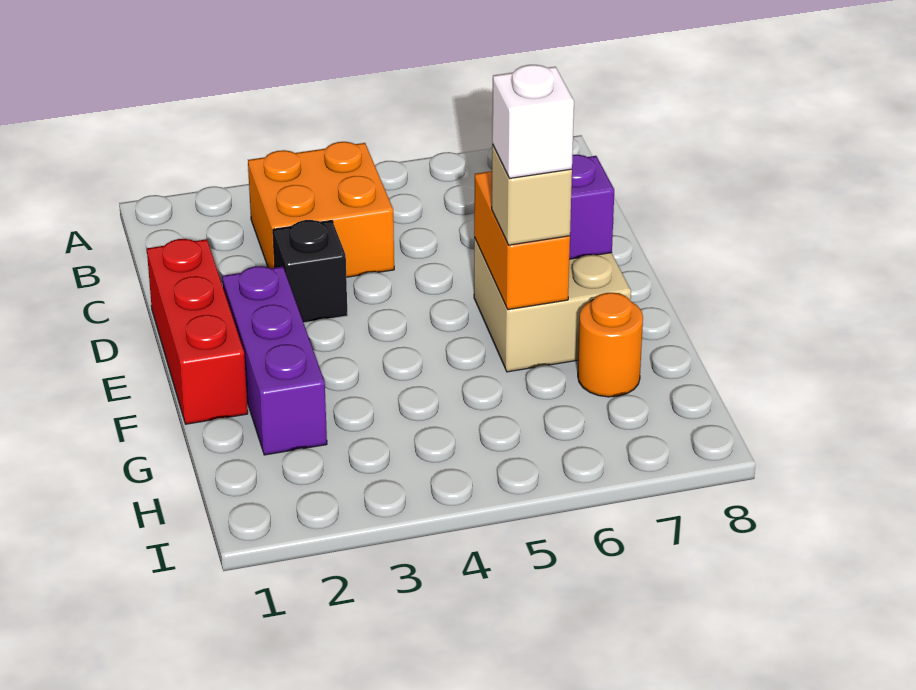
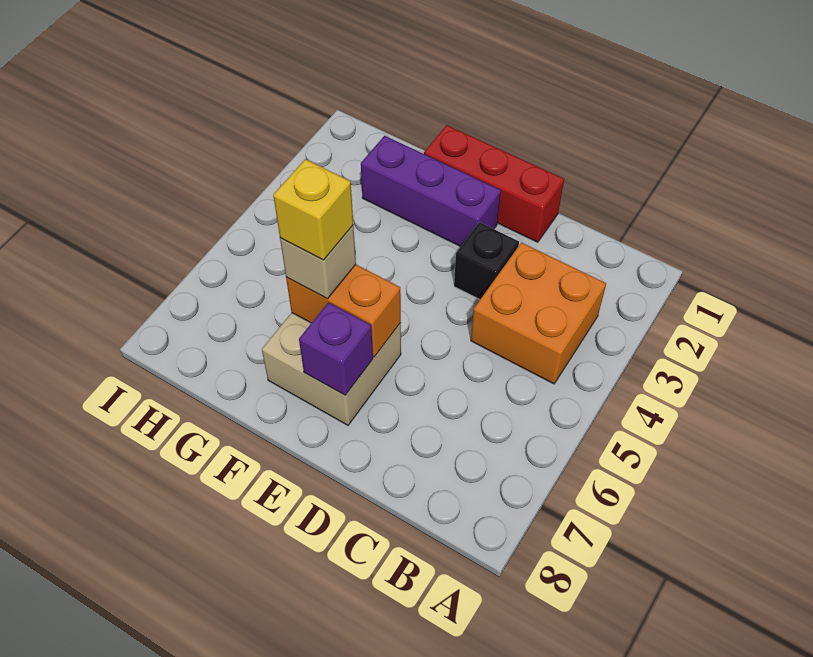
white brick F6 level 4 -> yellow brick F6 level 4
orange round brick G7 level 1 -> none

